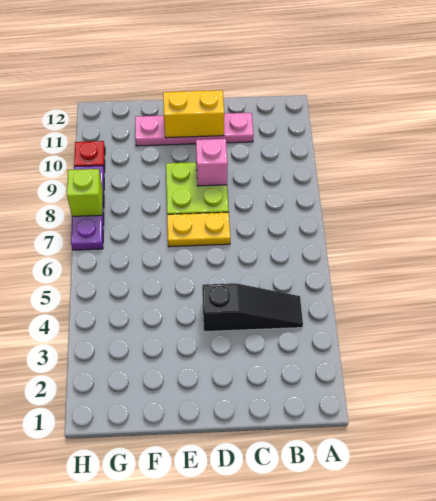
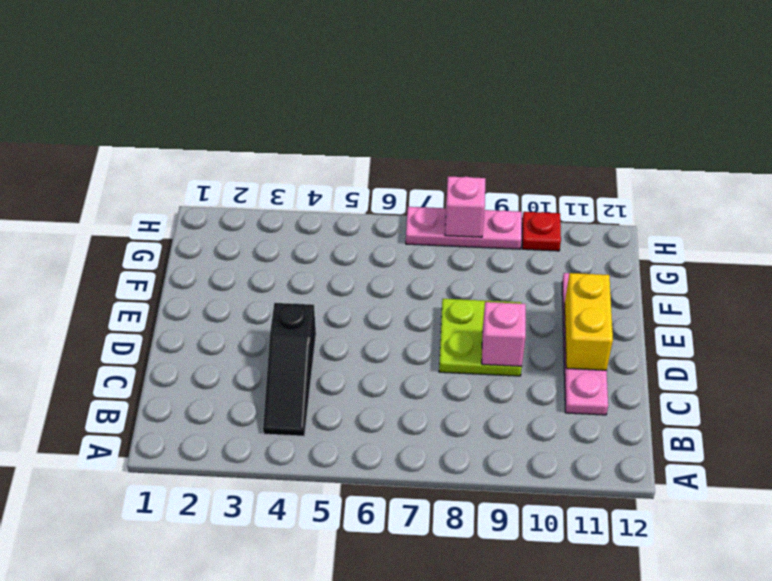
yellow plate D7:E7 level 1 -> none
purple plate H7:H9 level 1 -> pink plate H7:H9 level 1
lime brick H8 level 2 -> pink brick H8 level 2

